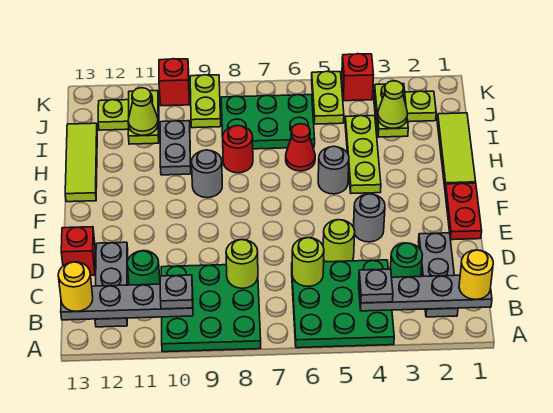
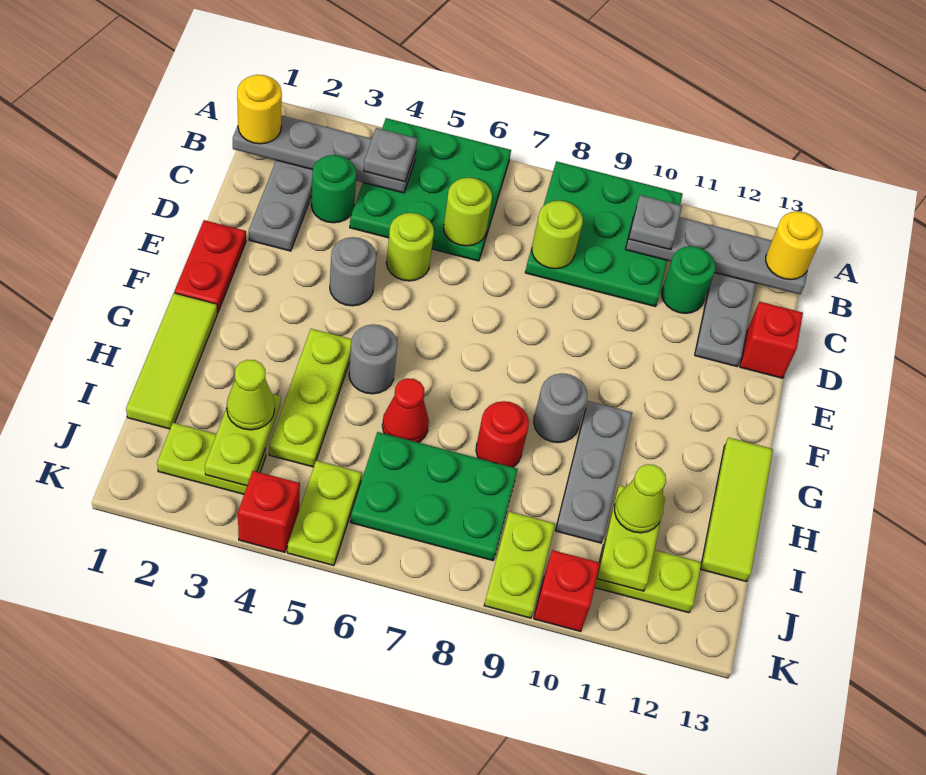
grey plate H10:I10 level 1 -> grey plate G10:I10 level 1

